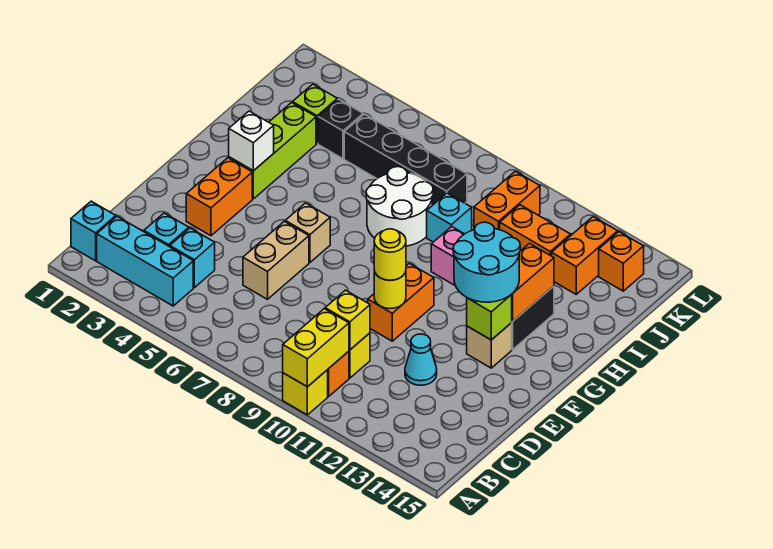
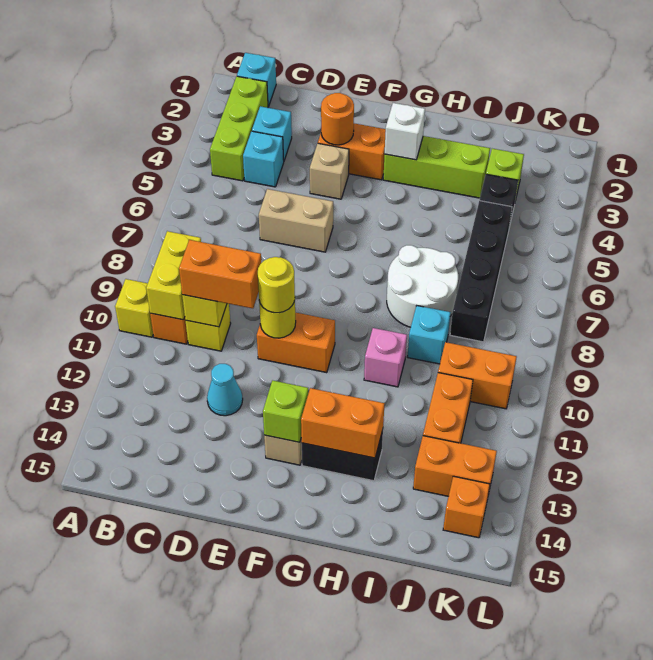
yellow brick A10:B10 level 2 -> yellow brick B9:B10 level 2
cyan brick B2:B4 level 1 -> lime brick B2:B4 level 1
none -> orange brick C10:D10 level 3
none -> orange round brick E3 level 2
tan brick F6 level 1 -> tan brick E4 level 1
cyan round brick F12:G13 level 3 -> none

